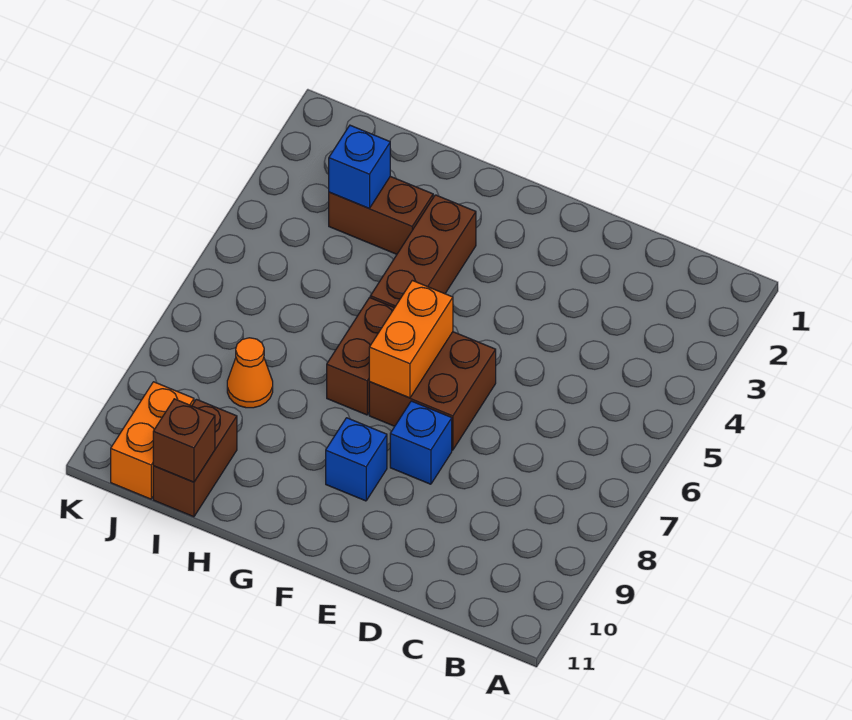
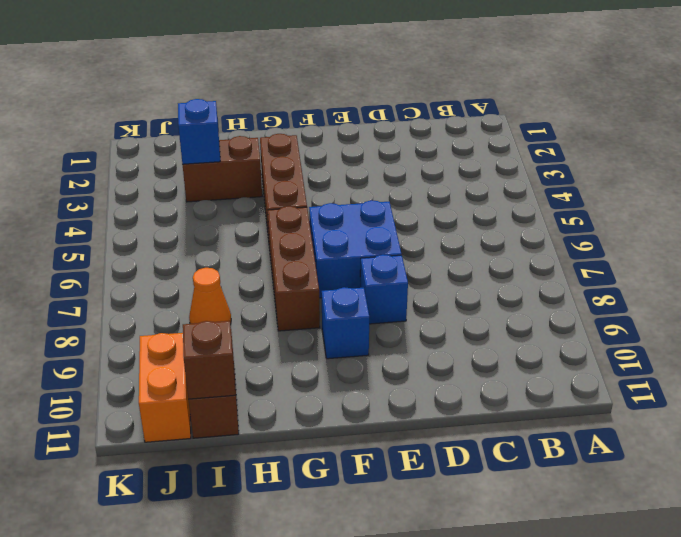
brown brick E6:F7 level 1 -> blue brick E6:F7 level 1
orange brick F6:F7 level 2 -> none
brown brick G6:G7 level 1 -> brown brick G6:G8 level 1

